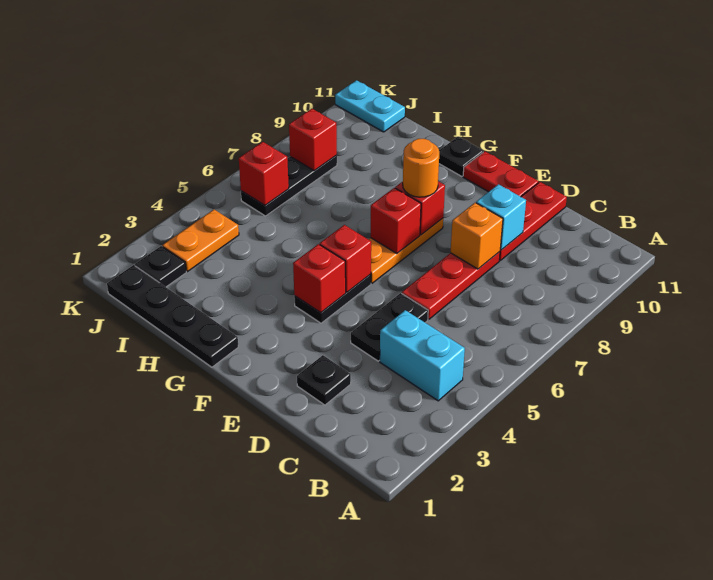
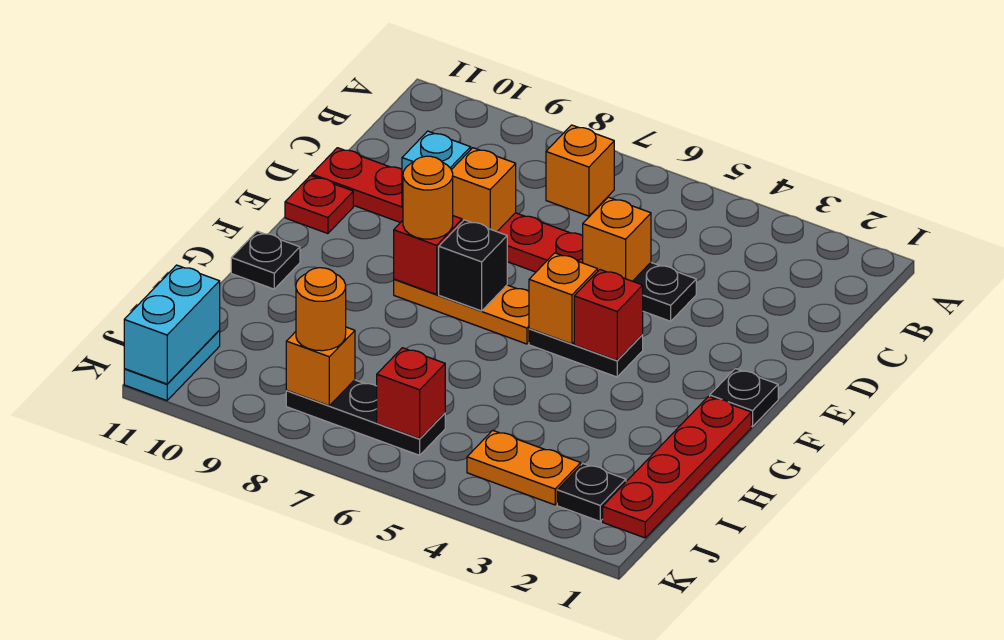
cyan brick B4:C4 level 1 -> cyan brick J11:K11 level 2
none -> orange brick B7 level 1
black plate D2 level 1 -> black plate F1 level 1
none -> orange brick D5 level 2
red plate E11:F11 level 1 -> red plate E11 level 1
red brick F5 level 2 -> orange brick F5 level 2
red brick F7 level 2 -> black brick F7 level 2
black plate G1:J1 level 1 -> red plate G1:J1 level 1
red brick J8 level 2 -> orange brick J8 level 2
none -> orange round brick J8 level 3

